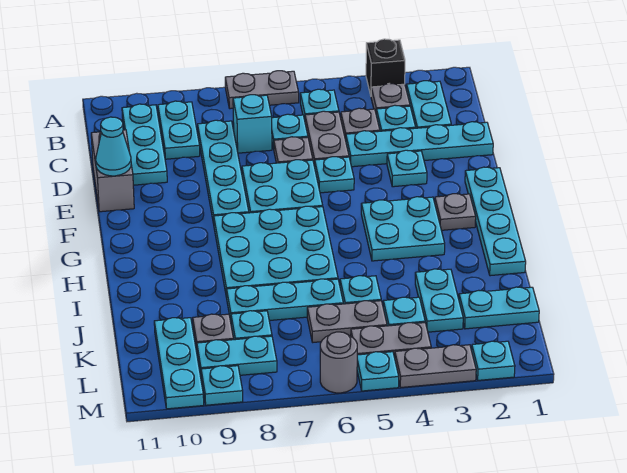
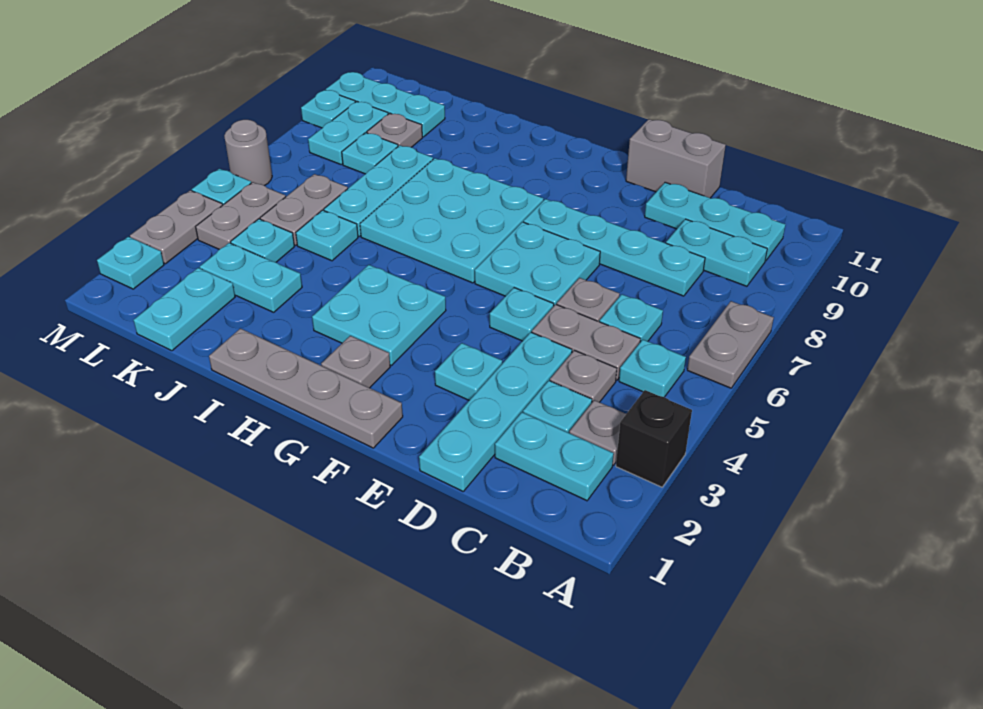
cyan brick C7 level 1 -> none
cyan cone E11 level 2 -> none
cyan plate F1:I1 level 1 -> grey plate F1:I1 level 1

